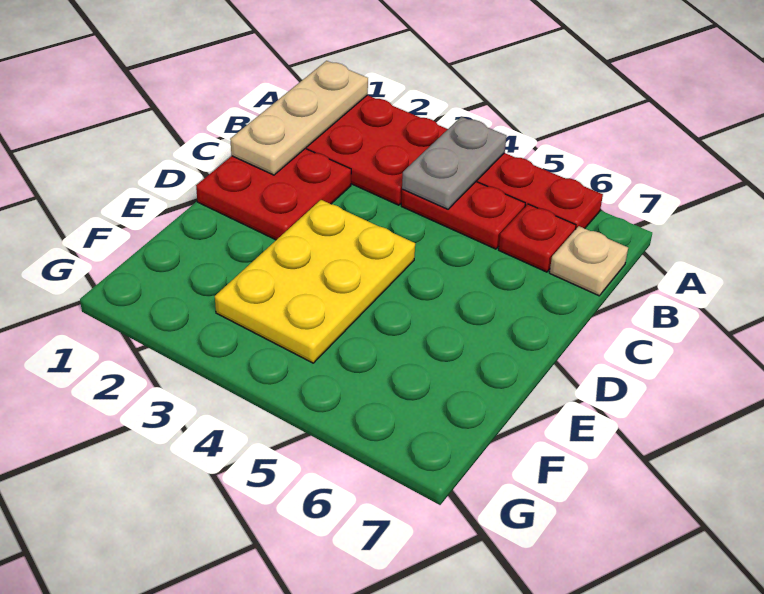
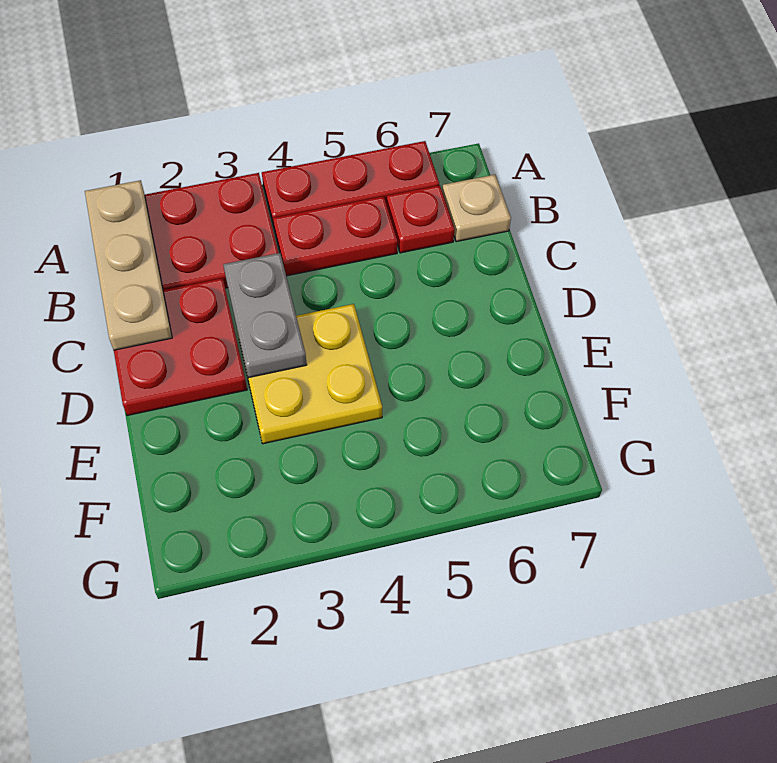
grey plate A4:B4 level 2 -> grey plate C3:D3 level 2
yellow plate D3:F4 level 1 -> yellow plate D3:E4 level 1

